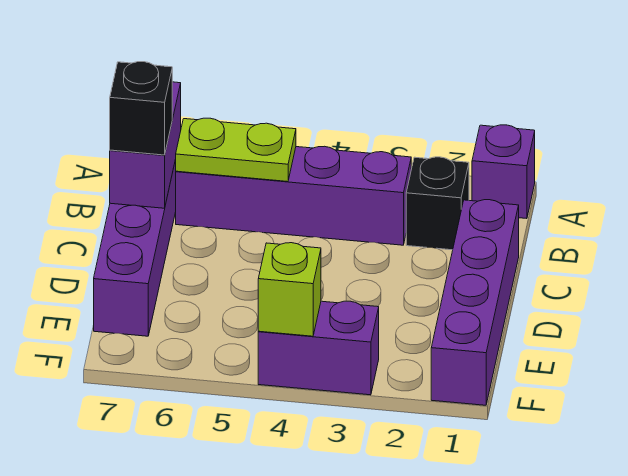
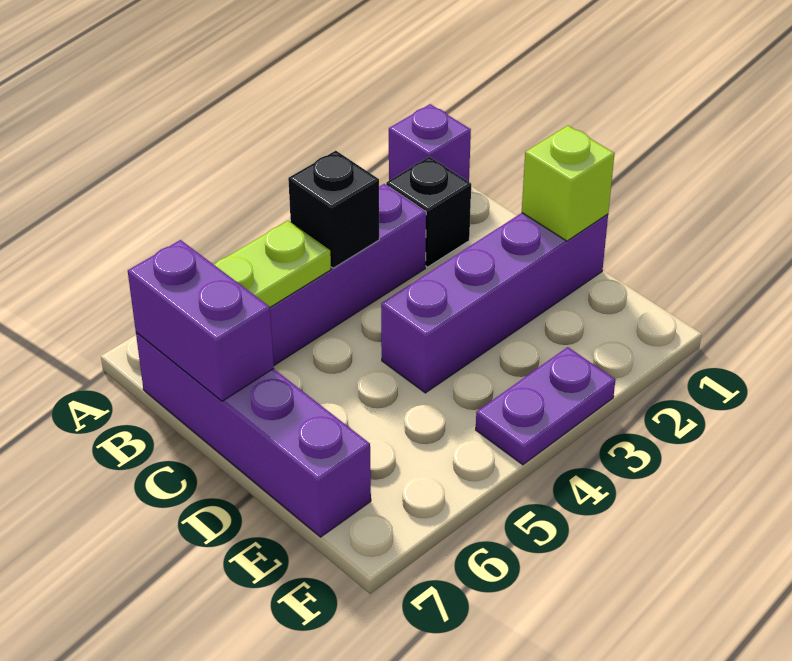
purple brick C1:F1 level 1 -> purple brick D1:D4 level 1
black brick C7 level 3 -> black brick B4 level 2
purple brick F3:F4 level 1 -> purple plate F3:F4 level 1
lime brick F4 level 2 -> lime brick D1 level 2

